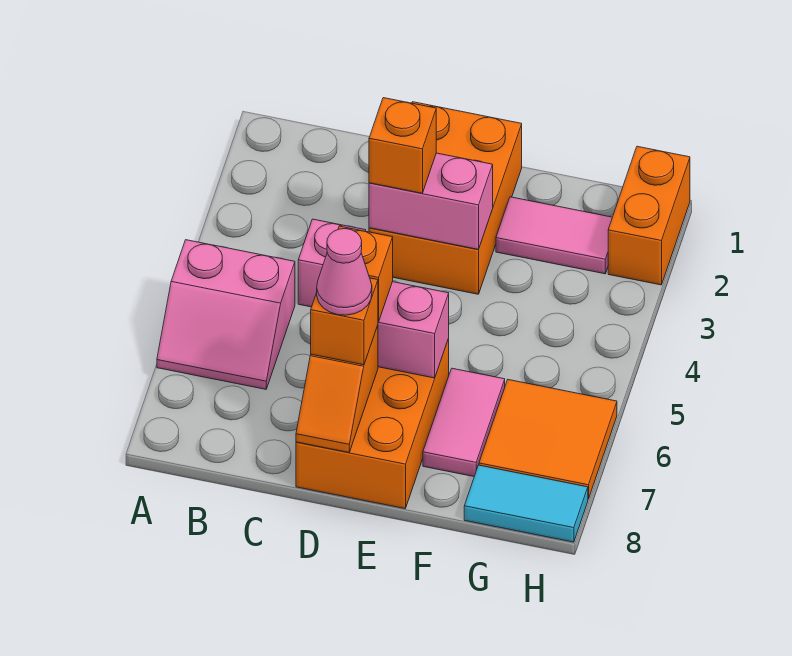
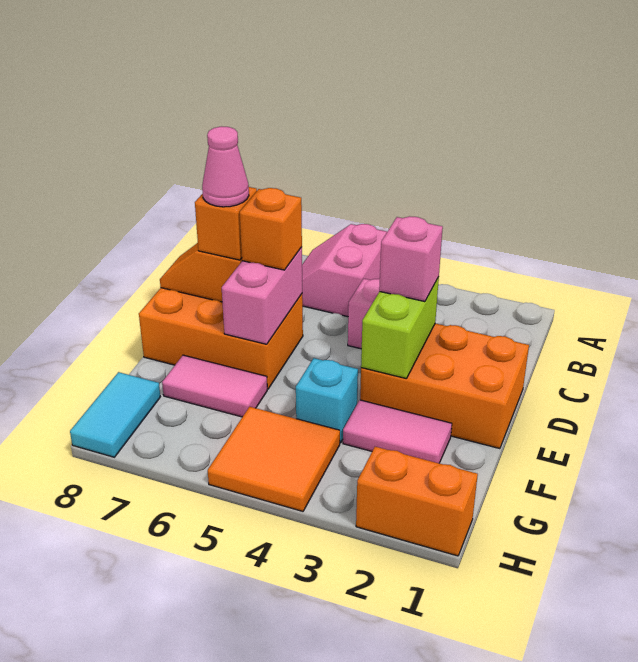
pink brick D3:E3 level 2 -> lime brick D3:E3 level 2
orange brick D3 level 3 -> pink brick D3 level 3
pink tile F2:G2 level 1 -> pink tile F2:F3 level 1
none -> cyan brick F4 level 1
orange tile G6:H7 level 1 -> orange tile G4:H5 level 1

